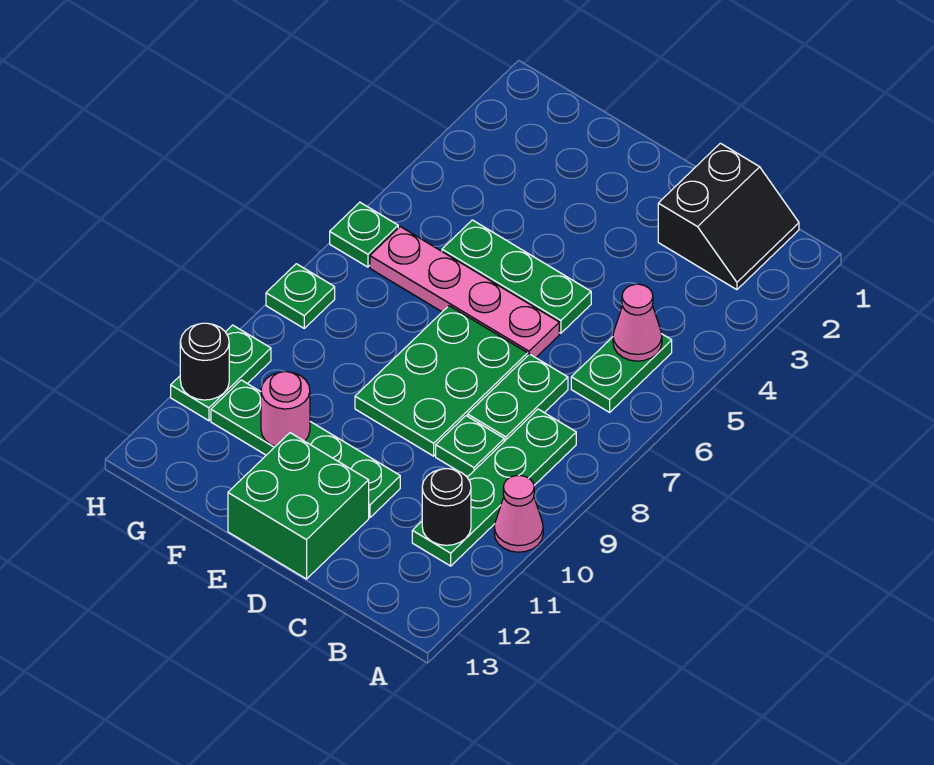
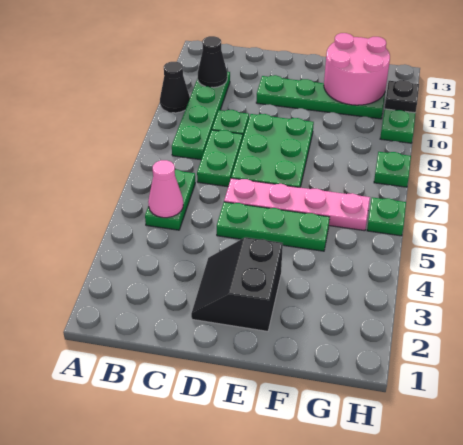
pink cone A10 level 1 -> black cone A10 level 1
black slope B1:C2 level 1 top C -> black slope D2:E3 level 1 top E
black round brick B11 level 2 -> black cone B11 level 2
green brick D12:E13 level 1 -> none
pink round brick F11 level 2 -> pink round brick F11:G12 level 2
black round brick H11 level 2 -> black plate H11 level 2

